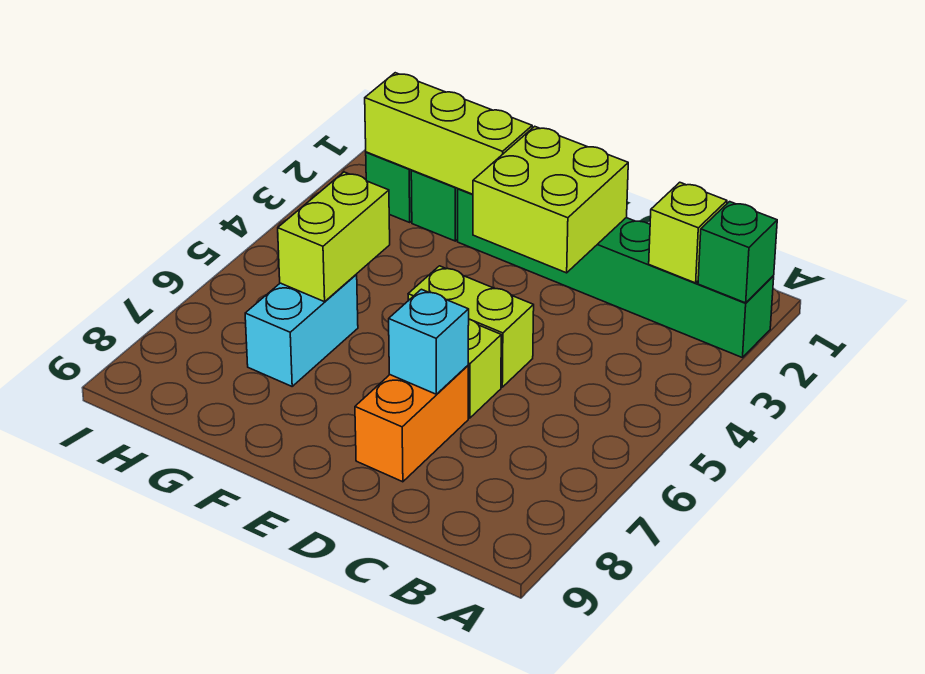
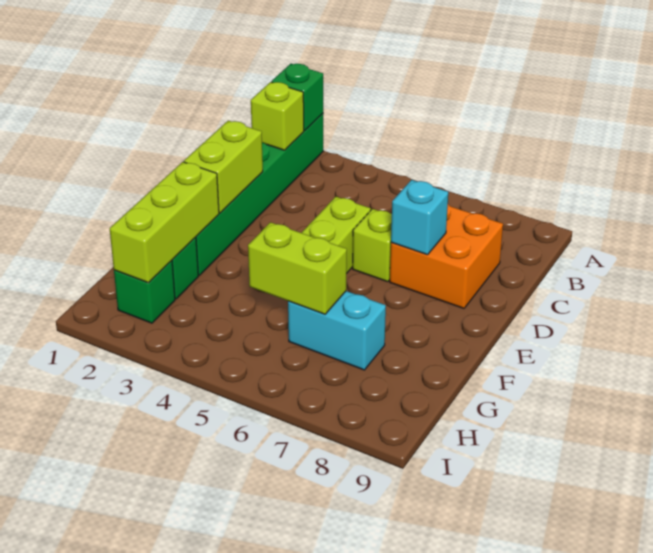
lime brick D2:E3 level 2 -> lime brick D2:E2 level 2
orange brick D7:D8 level 1 -> orange brick C7:D8 level 1

